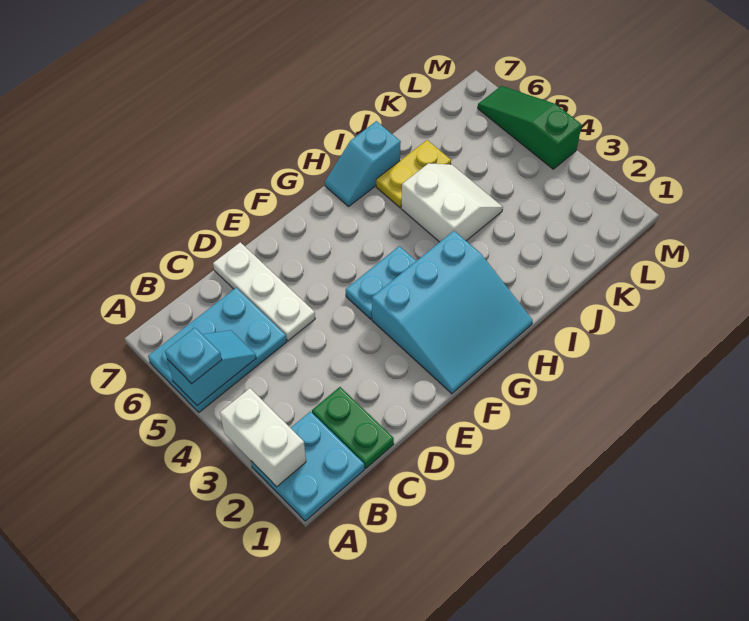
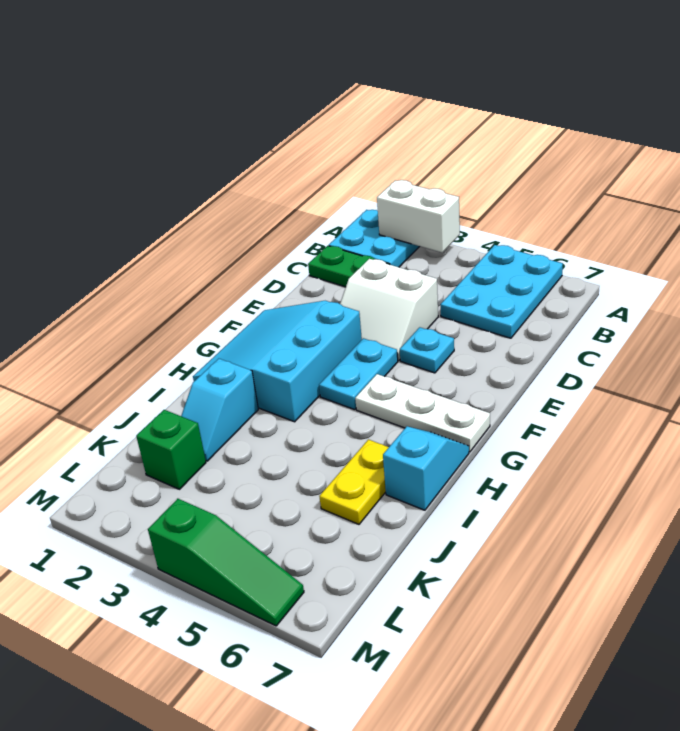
cyan slope A5:B5 level 2 top A -> cyan slope I2:J2 level 1 top I
cyan plate A5 level 3 -> cyan plate E5 level 1
white plate D5:D7 level 1 -> white plate G5:G7 level 1
white slope I4:J5 level 1 top I -> white slope D3:E4 level 1 top D
none -> green brick K2 level 1

